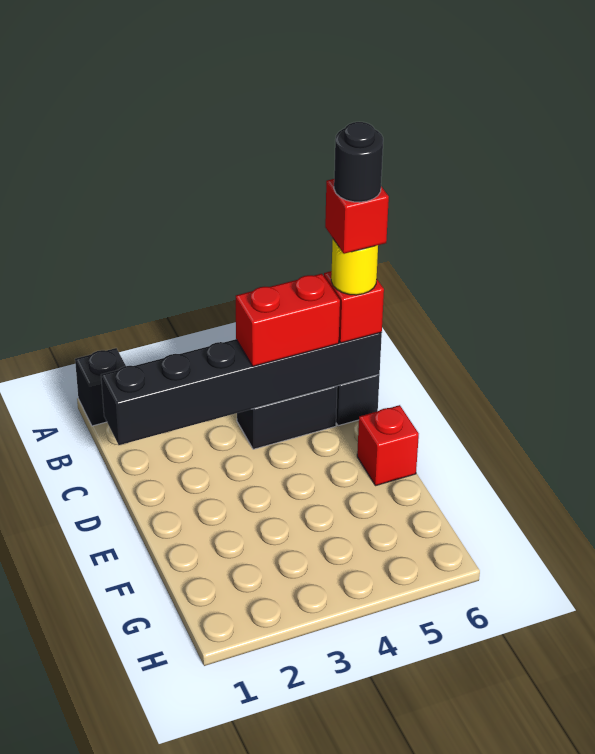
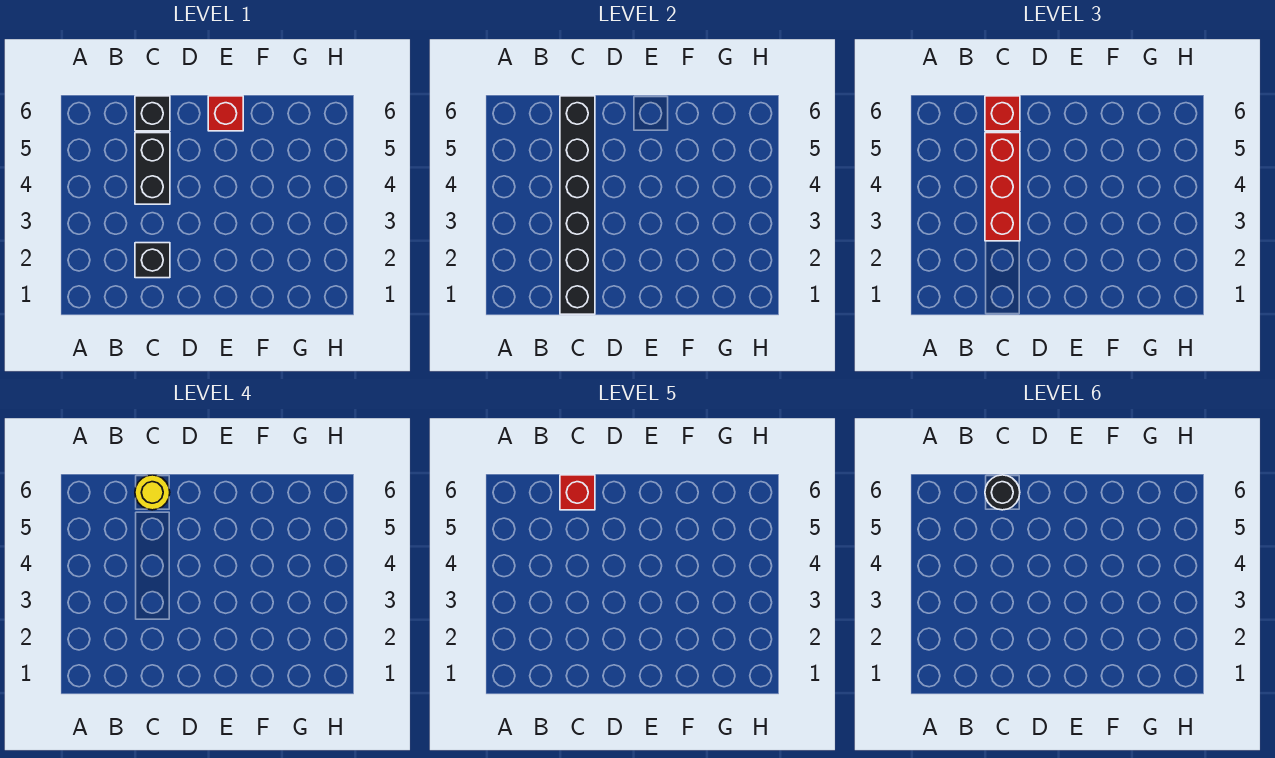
black brick A1 level 1 -> black brick C2 level 1
red brick C4:C5 level 3 -> red brick C3:C5 level 3

